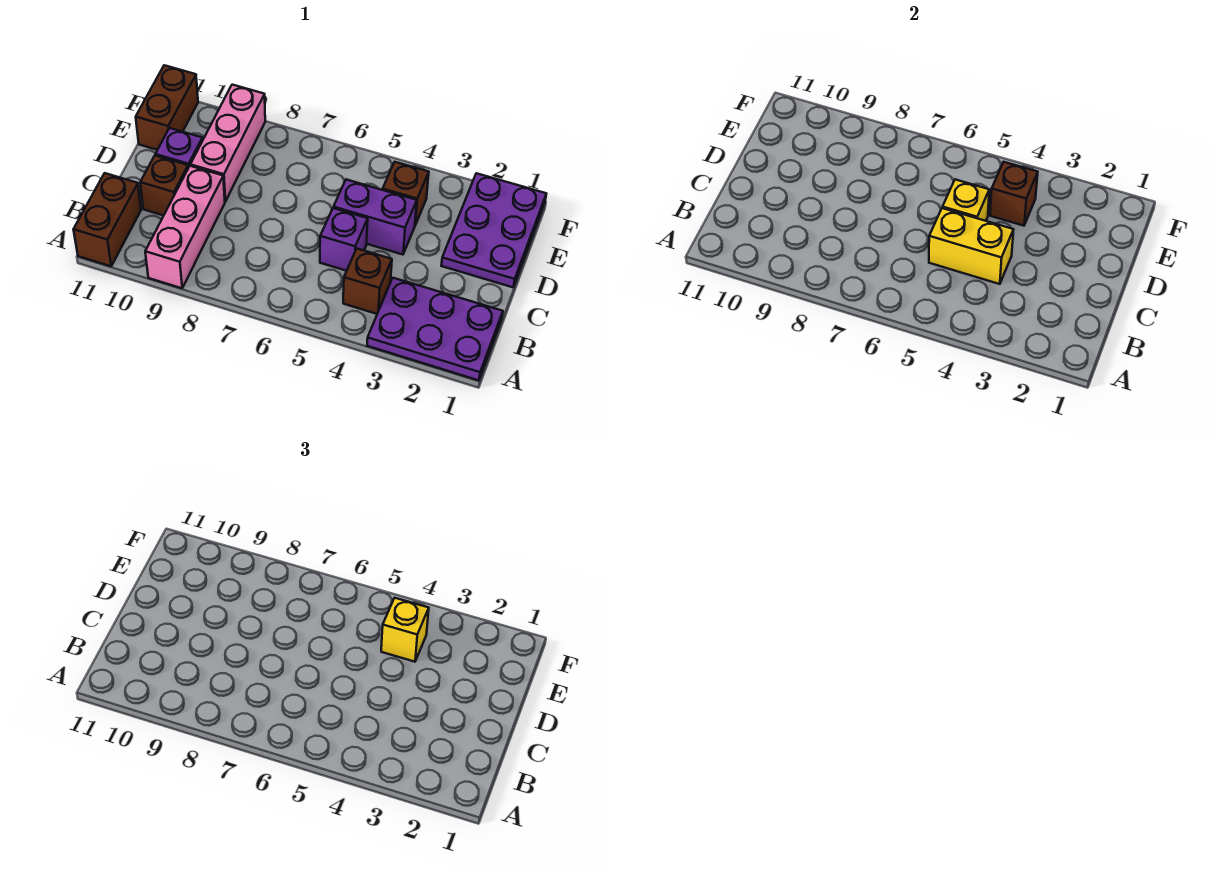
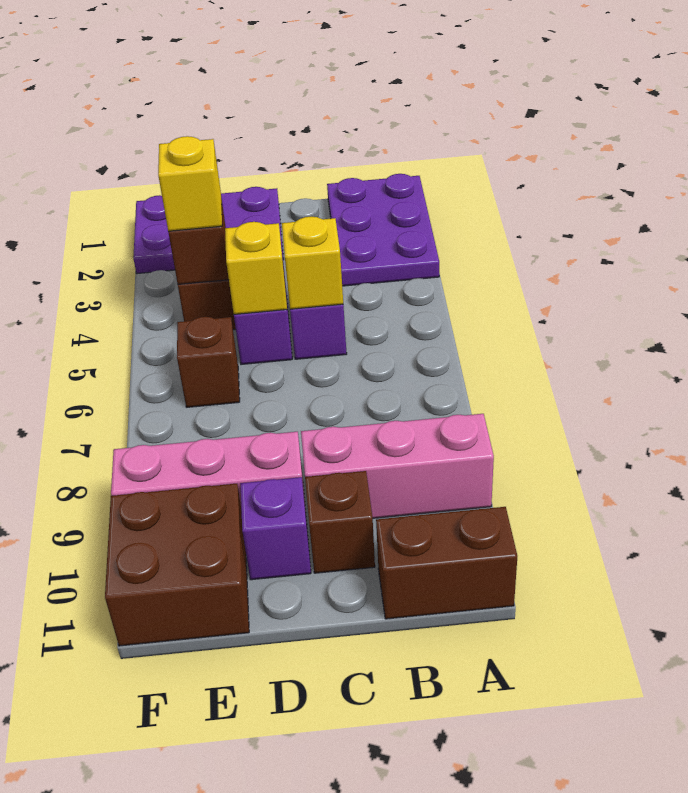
brown brick B4 level 1 -> brown brick E6 level 1
yellow brick C4:C5 level 2 -> yellow brick C5 level 2
brown brick E11:F11 level 1 -> brown brick E10:F11 level 1

